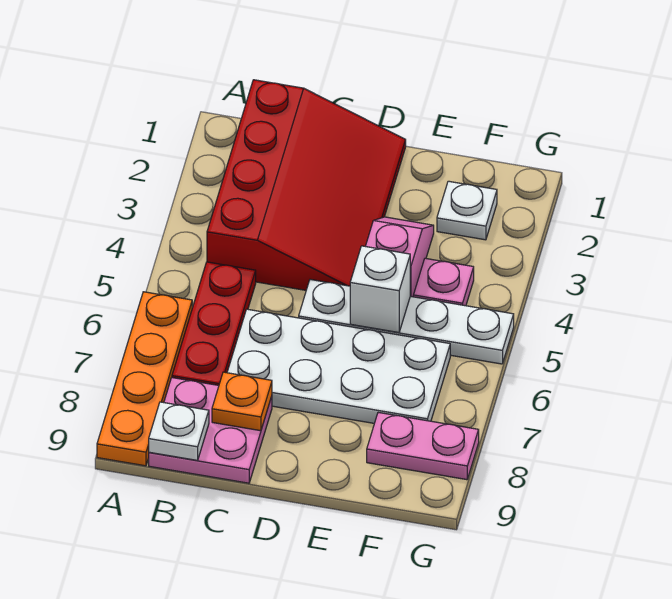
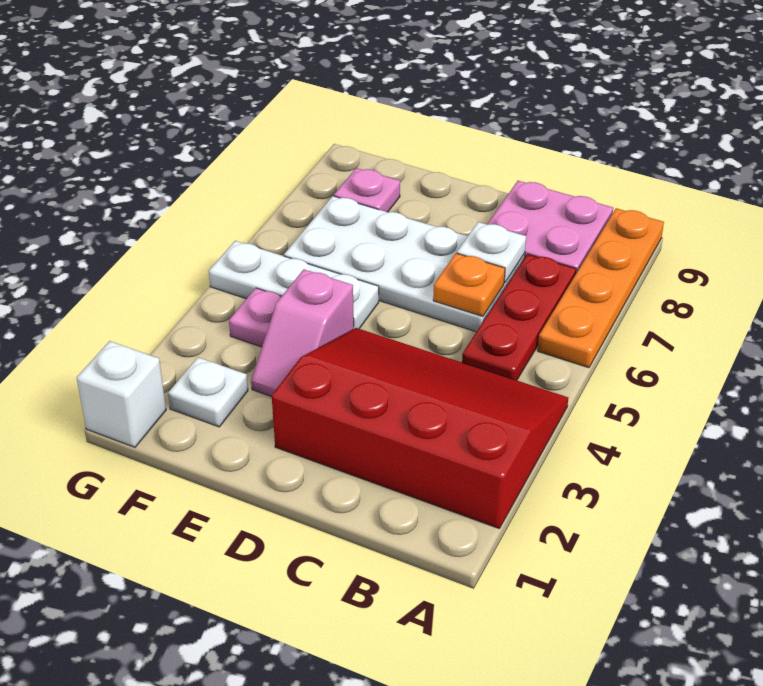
red slope B1:D4 level 1 top B -> red slope A2:D4 level 1 top 2
white plate B9 level 2 -> white plate C7 level 2
orange plate C8 level 2 -> orange plate C6 level 2
white plate D5:G5 level 1 -> white plate E5:G5 level 1
white brick E5 level 2 -> white brick G1 level 1
pink plate F8:G8 level 1 -> pink plate F8 level 1

